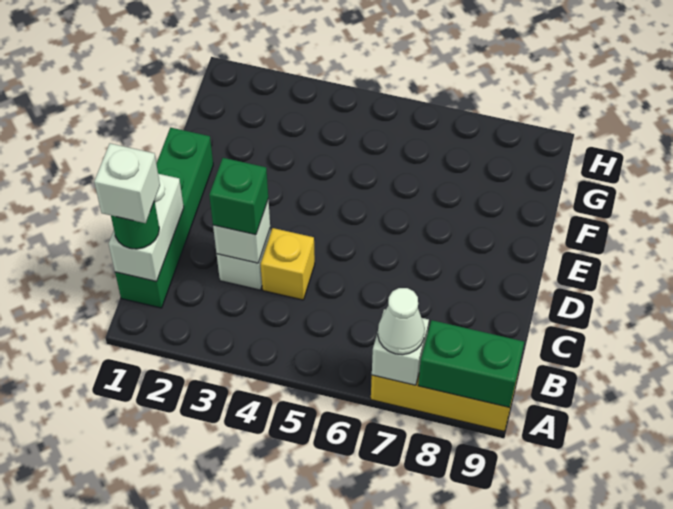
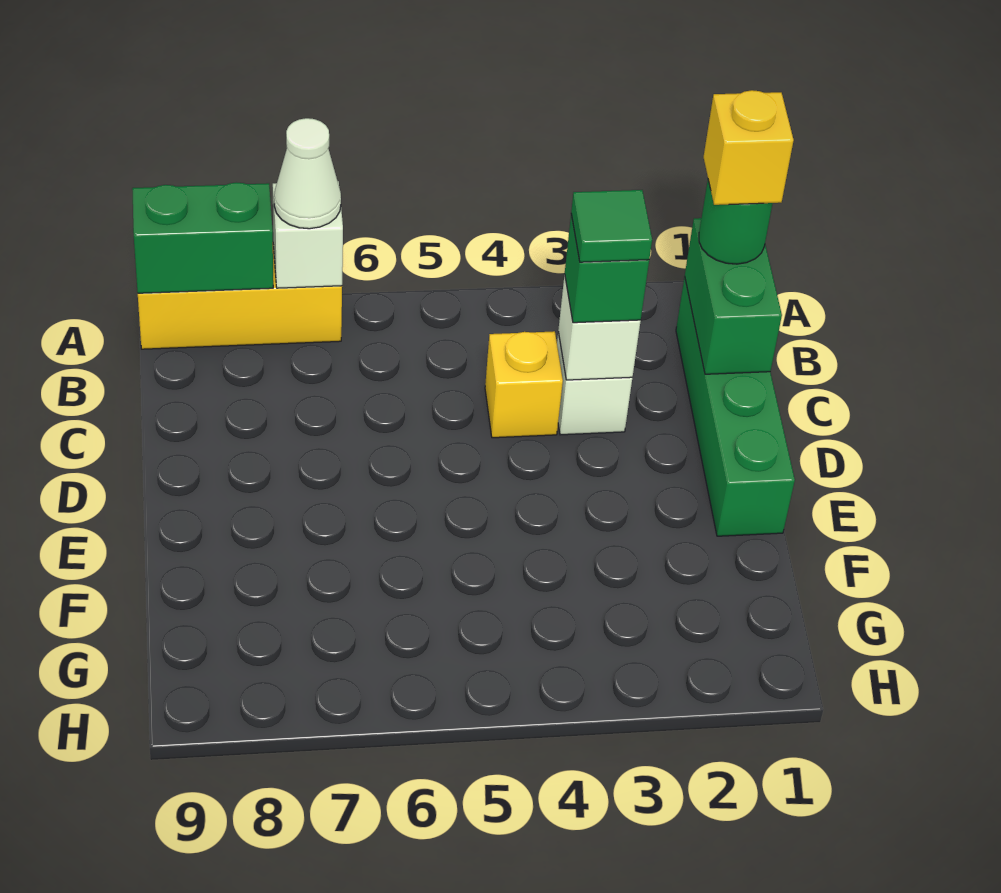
white brick B1:C1 level 2 -> green brick B1:C1 level 2
white brick B1 level 4 -> yellow brick B1 level 4
none -> green tile C3 level 4

